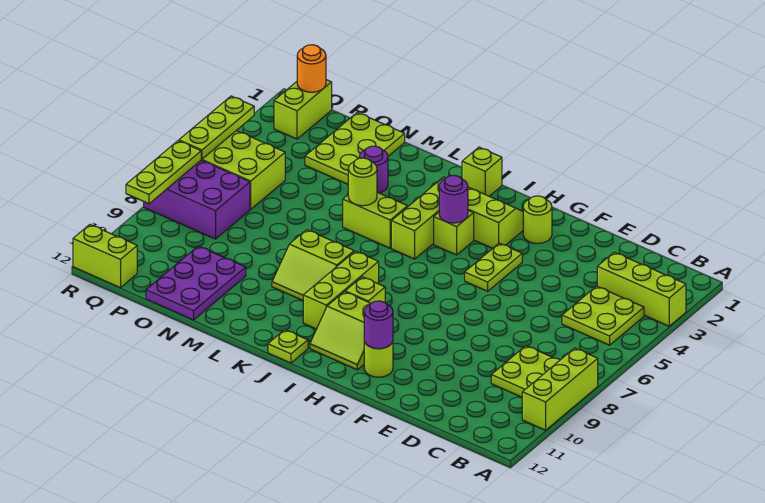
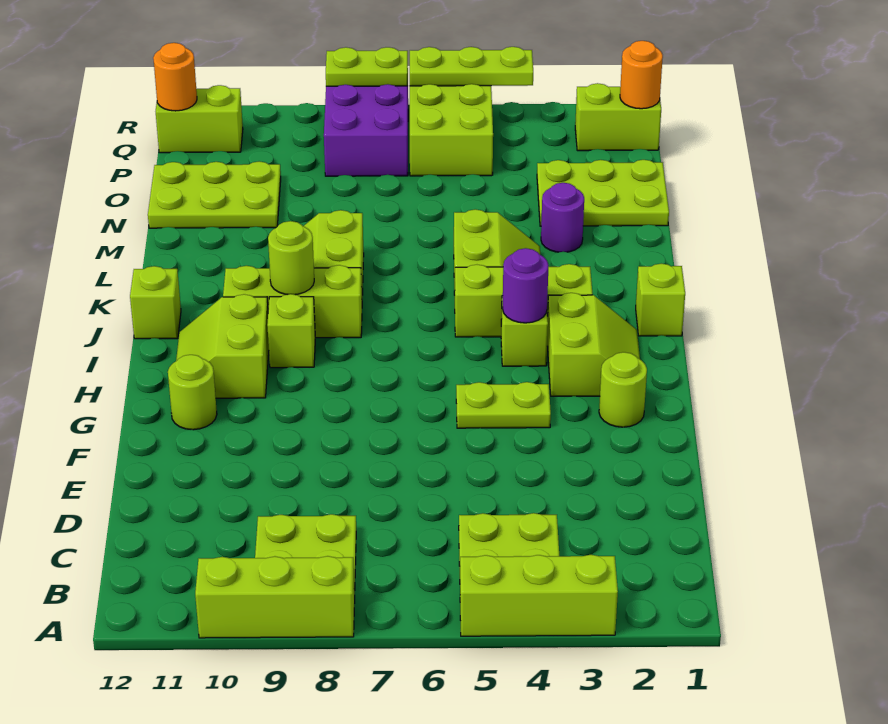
lime brick A3:C3 level 1 -> lime brick A3:A5 level 1
purple round brick G11 level 2 -> none
lime plate J12 level 1 -> lime brick J12 level 1
lime round brick L5 level 2 -> lime round brick J9 level 2
purple plate N10:O12 level 1 -> lime plate N10:O12 level 1
lime brick Q12:R12 level 1 -> lime brick Q11:Q12 level 1
none -> orange round brick Q12 level 2
lime plate R7:R9 level 2 -> lime plate R7:R8 level 2

